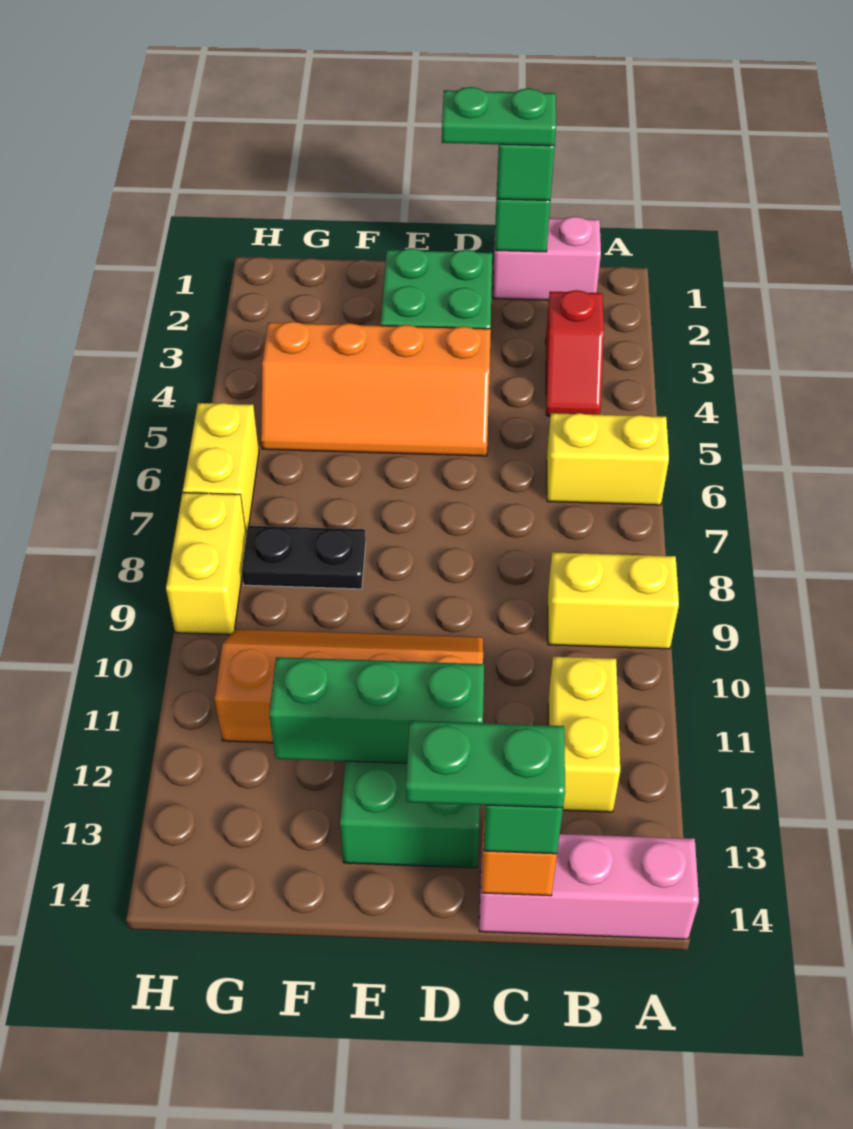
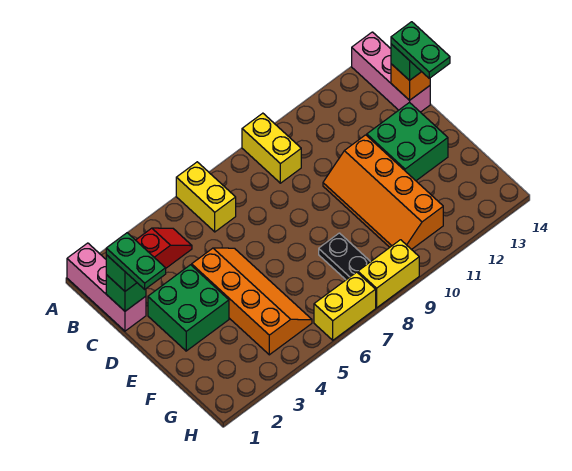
pink brick B1:C1 level 1 -> pink brick A1:C1 level 1
yellow brick B11:B12 level 1 -> none
green brick D12:F12 level 2 -> none

